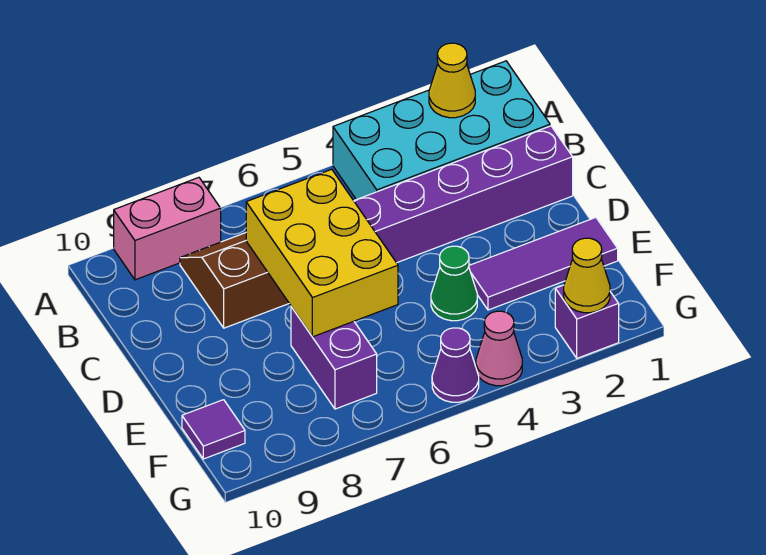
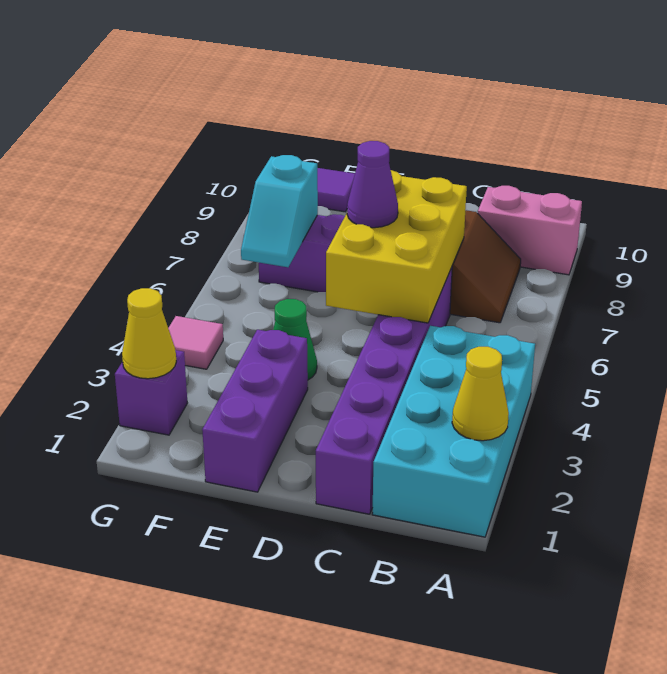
pink brick A8:A9 level 1 -> pink brick A9:B9 level 1
yellow brick C6:E7 level 2 -> yellow brick C5:D7 level 2
purple tile E1:E3 level 1 -> purple brick E1:E3 level 1
none -> cyan slope F6:F7 level 2 top 7
pink cone G4 level 1 -> pink tile G4 level 1
purple cone G5 level 1 -> purple cone D6 level 3

